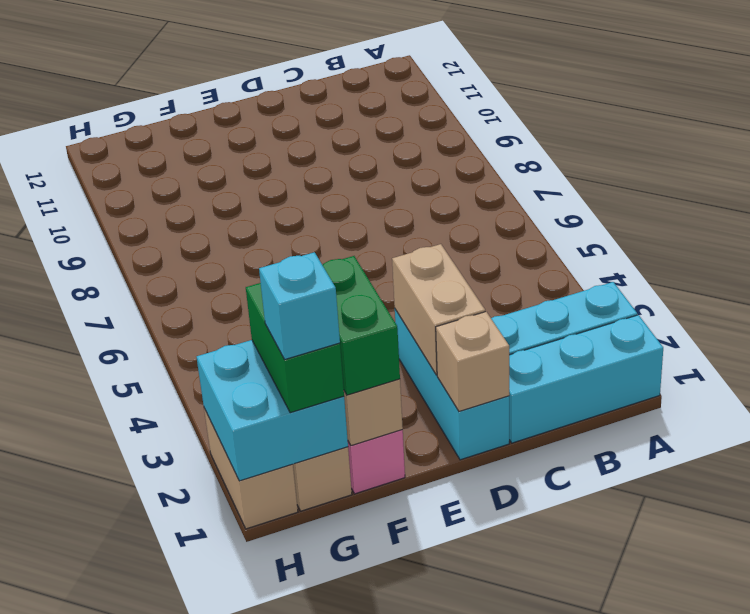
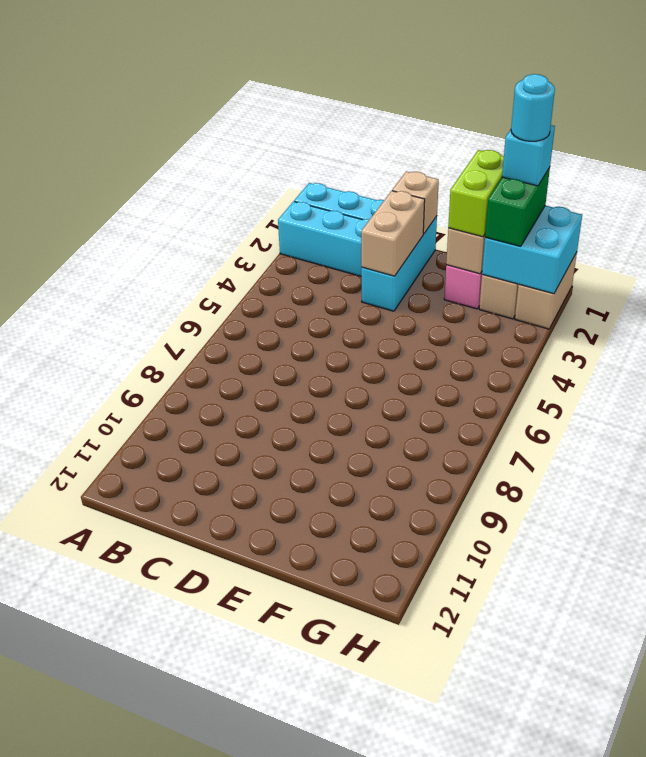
green brick F1:F2 level 3 -> lime brick F1:F2 level 3
none -> cyan round brick G1 level 5

